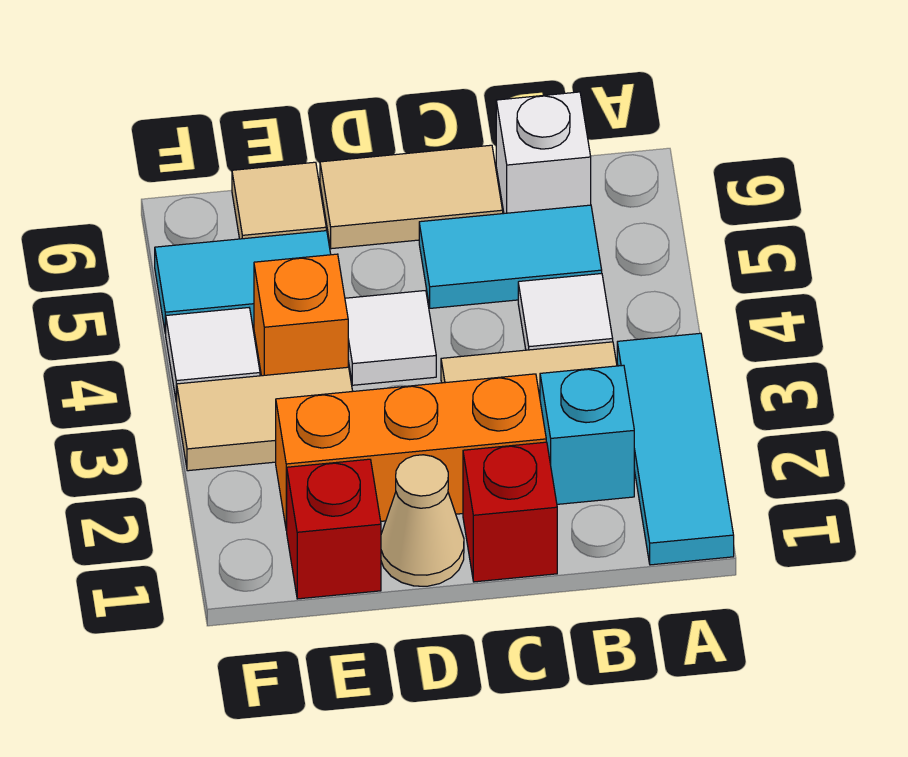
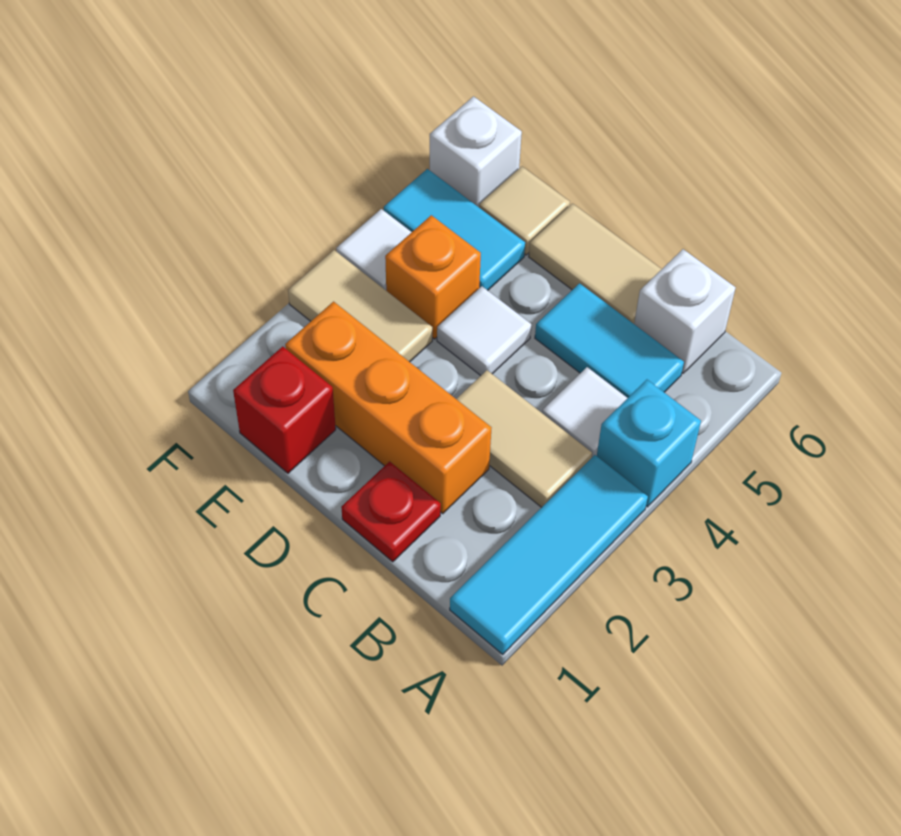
cyan brick B2 level 1 -> cyan brick A4 level 1
red brick C1 level 1 -> red plate C1 level 1
tan cone D1 level 1 -> none
none -> white brick F6 level 1

